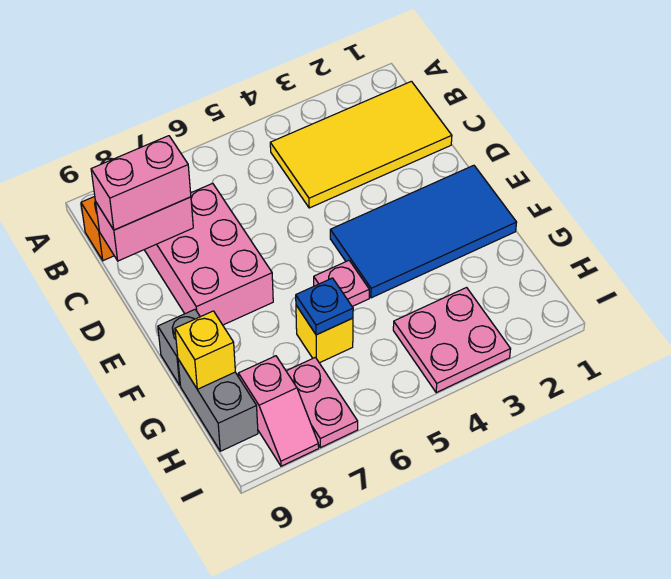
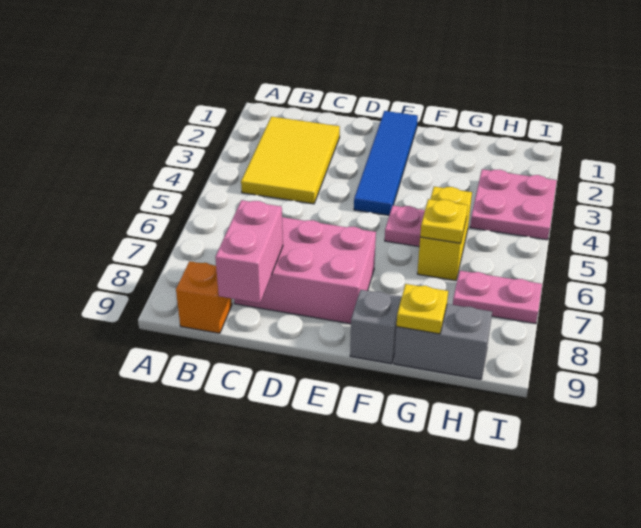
yellow tile B1:C4 level 1 -> yellow tile B2:C4 level 1
pink brick C8:C9 level 3 -> none
blue tile E1:F4 level 1 -> blue tile E1:E4 level 1
yellow brick G6 level 1 -> yellow brick G5:G6 level 1
blue plate G6 level 2 -> yellow plate G6 level 2
yellow brick G9 level 2 -> yellow plate G9 level 2
pink slope H8:I8 level 1 top H -> none

